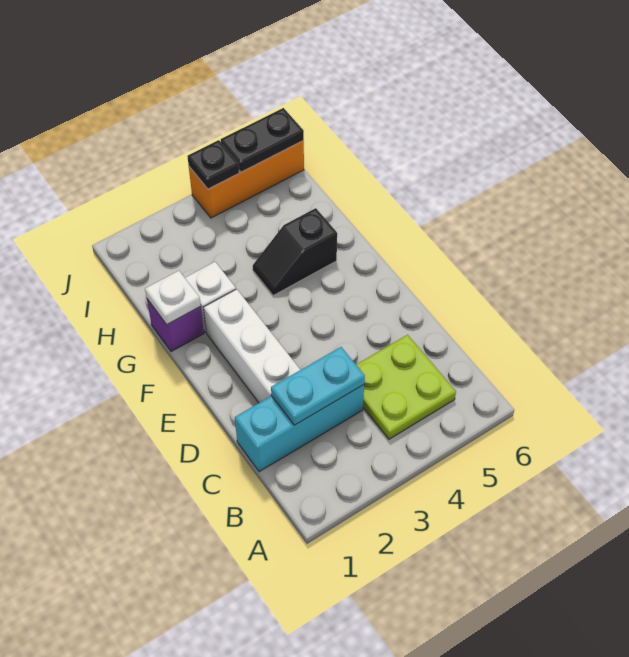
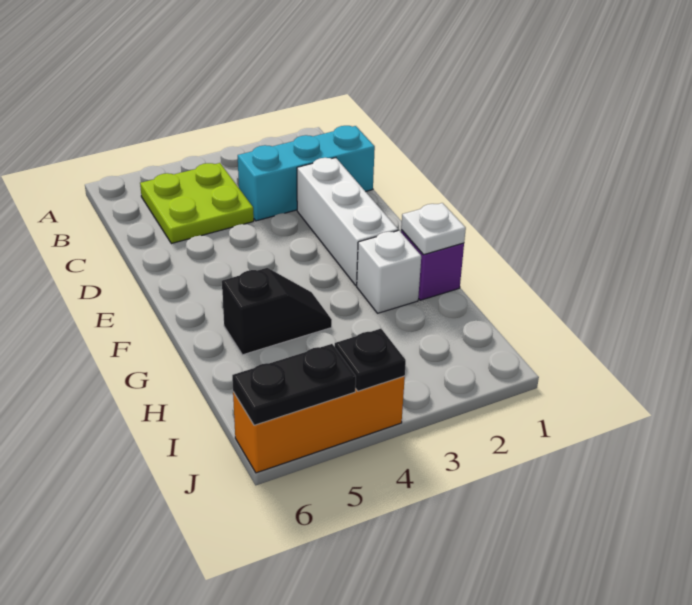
cyan plate C2:C3 level 2 -> none

